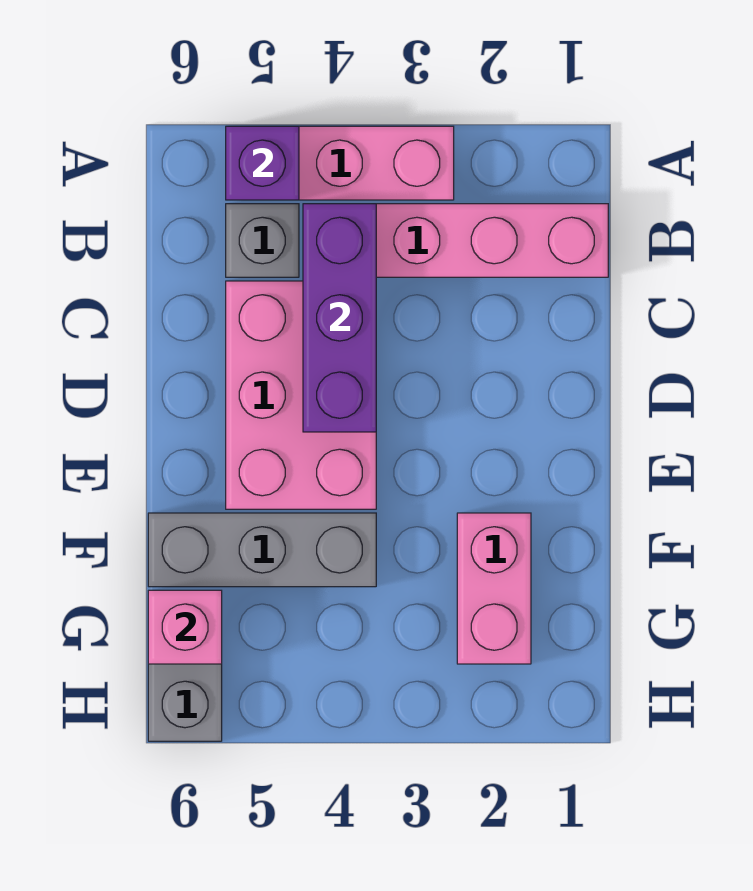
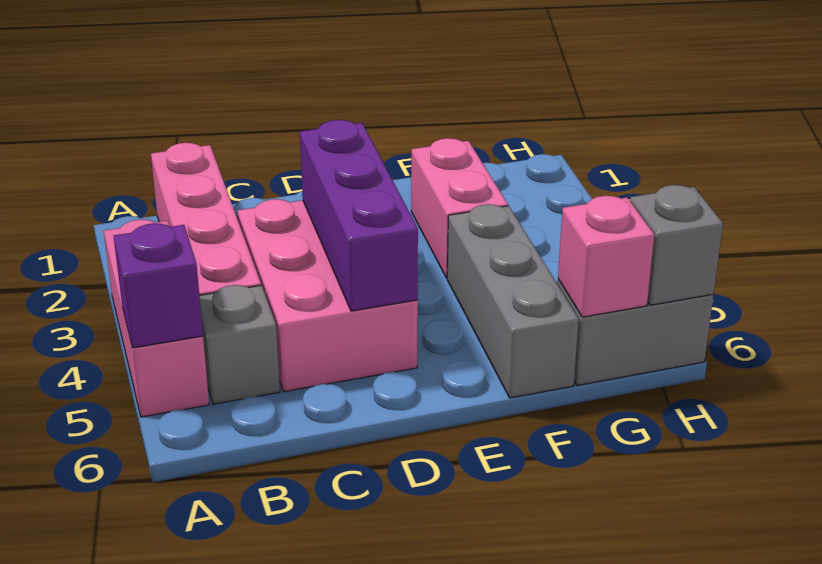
purple brick B4:D4 level 2 -> purple brick D3:D5 level 2
pink brick C4:E5 level 1 -> pink brick C3:D5 level 1
pink brick F2:G2 level 1 -> pink brick F2:F3 level 1
none -> grey brick H6 level 2

